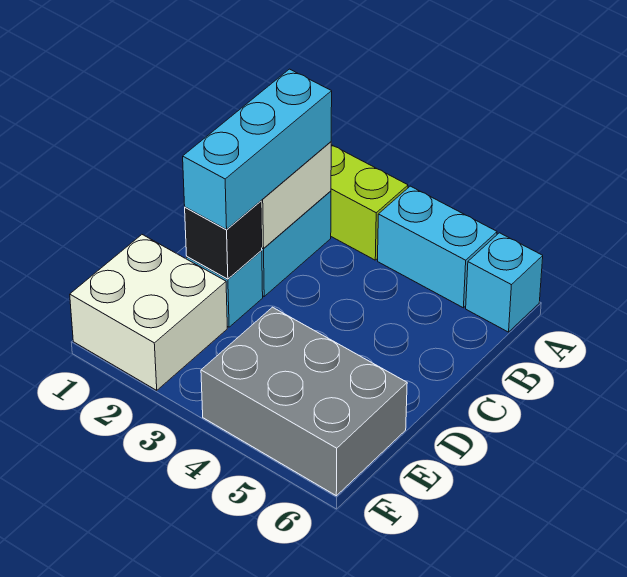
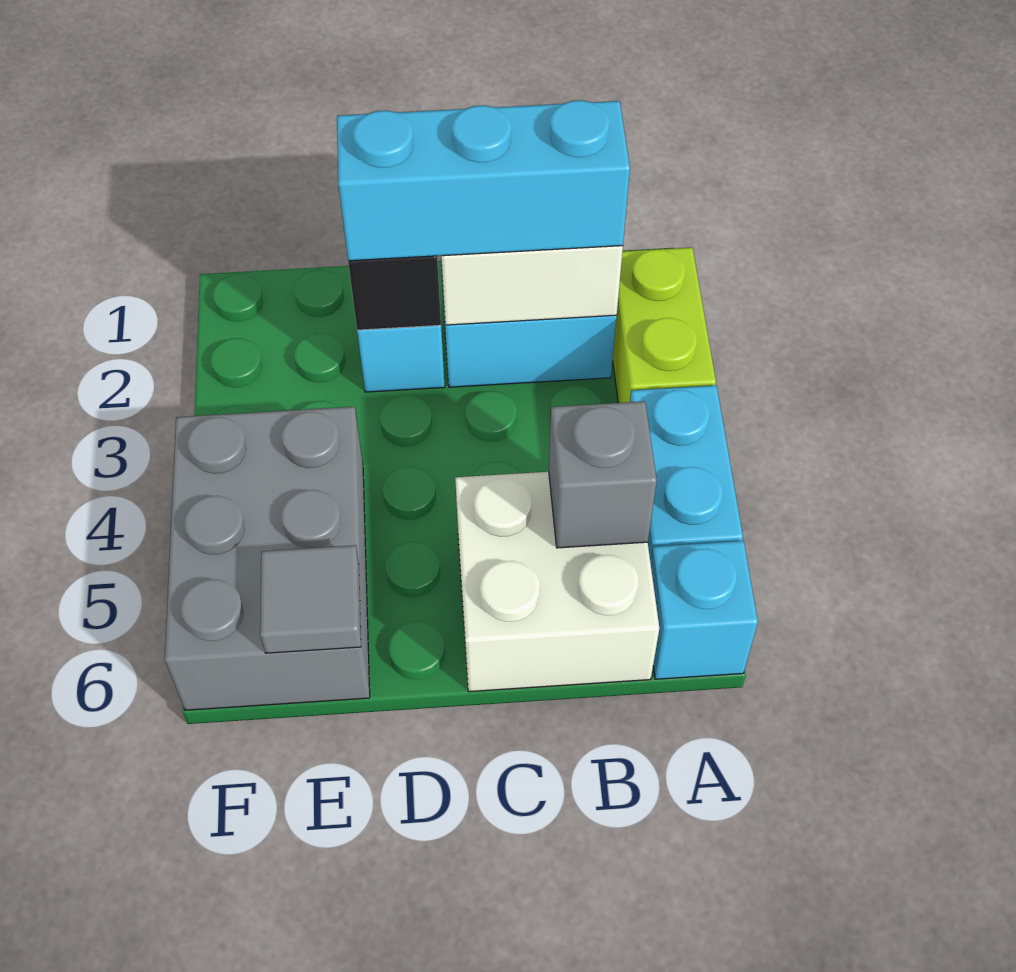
none -> grey brick B5 level 2
white brick E1:F2 level 1 -> white brick B5:C6 level 1
none -> grey tile E6 level 2

